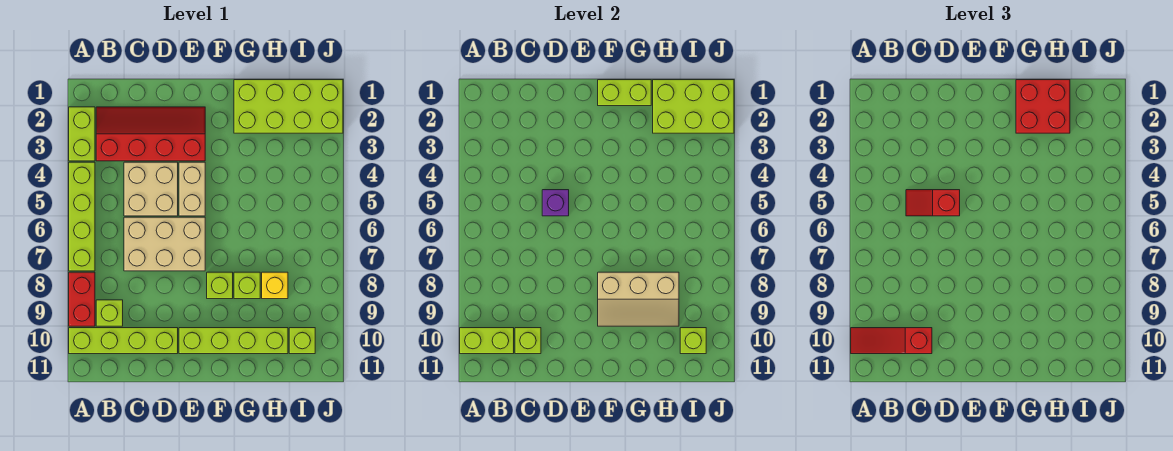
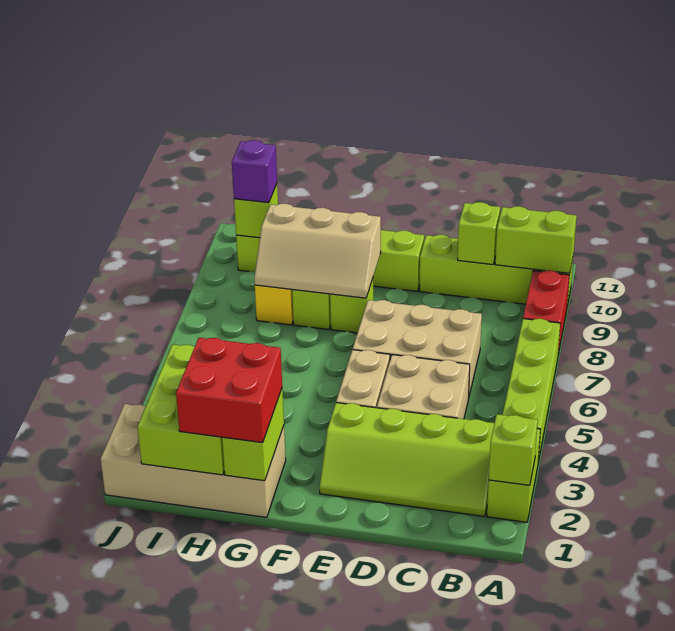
red slope A10:C10 level 3 top C -> none
red slope B2:E3 level 1 top 3 -> lime slope B2:E3 level 1 top 3
lime brick B9 level 1 -> lime brick A2 level 2
red slope C5:D5 level 3 top D -> none
purple brick D5 level 2 -> purple brick I10 level 3
lime brick F1:G1 level 2 -> lime brick G1:G2 level 2
tan slope F8:H9 level 2 top 8 -> tan slope F8:H9 level 2 top 9
lime brick G1:J2 level 1 -> tan brick G1:J2 level 1
lime brick H1:J2 level 2 -> lime brick H1:I3 level 2

